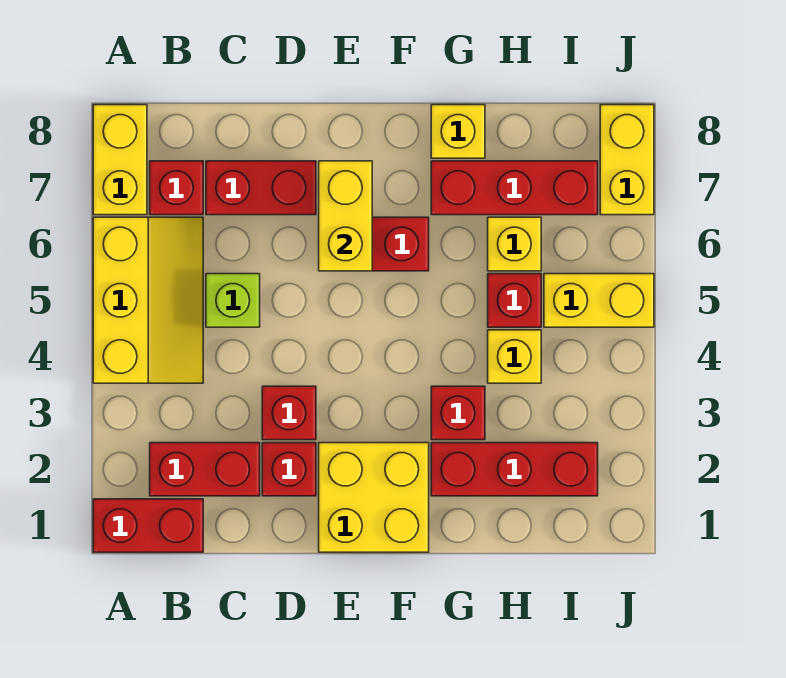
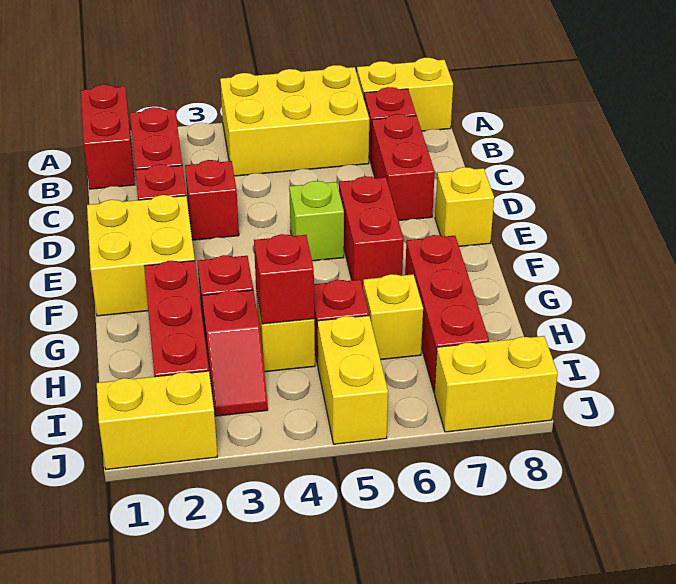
yellow slope A4:B6 level 1 top A -> yellow brick A4:B6 level 1
lime brick C5 level 1 -> lime brick E5 level 1
yellow brick E6:E7 level 2 -> yellow brick J1:J2 level 1
yellow brick G8 level 1 -> yellow brick E8 level 1
none -> red slope H3:I3 level 1 top H
none -> red brick H4 level 2

